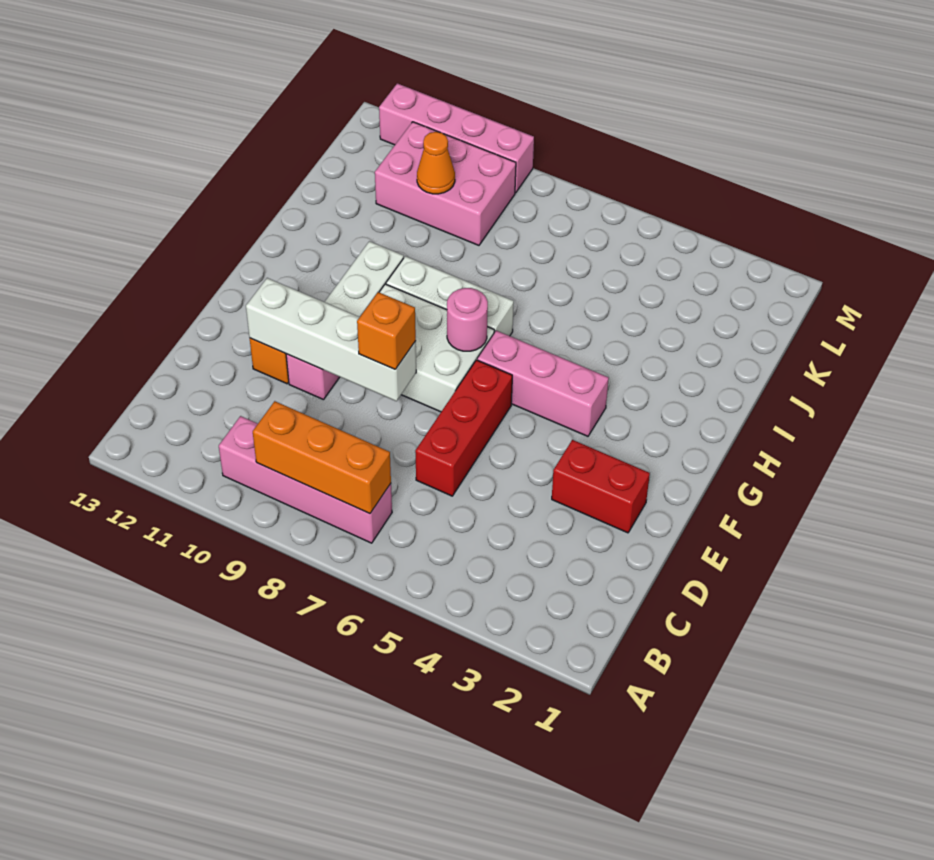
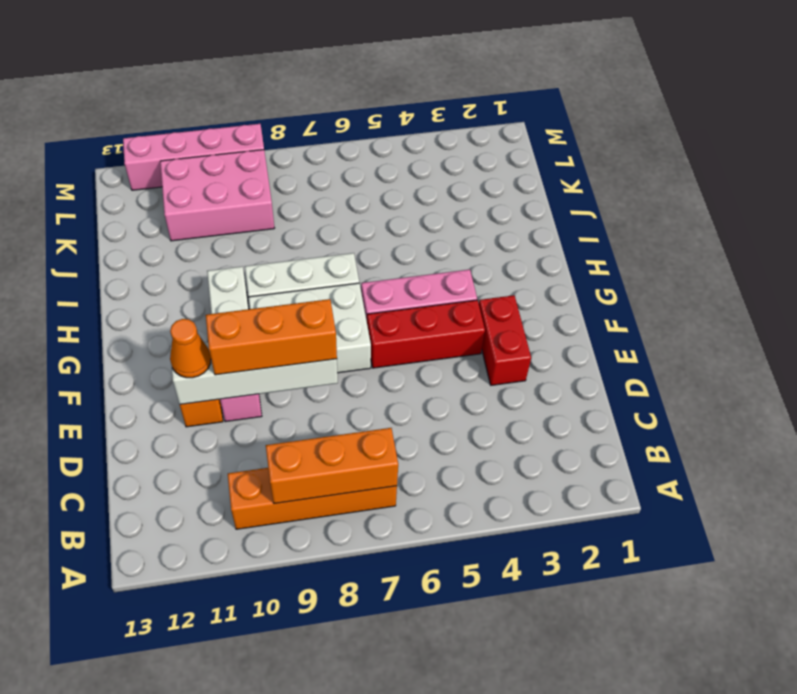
pink brick B7:B10 level 1 -> orange brick B7:B10 level 1
red brick D6:F6 level 1 -> red brick F4:F6 level 1
red brick E2:E3 level 1 -> red brick E3:F3 level 1
orange brick E8 level 3 -> orange brick E8:E10 level 3
pink round brick G7 level 2 -> none
orange cone K10 level 2 -> orange cone E11 level 3

